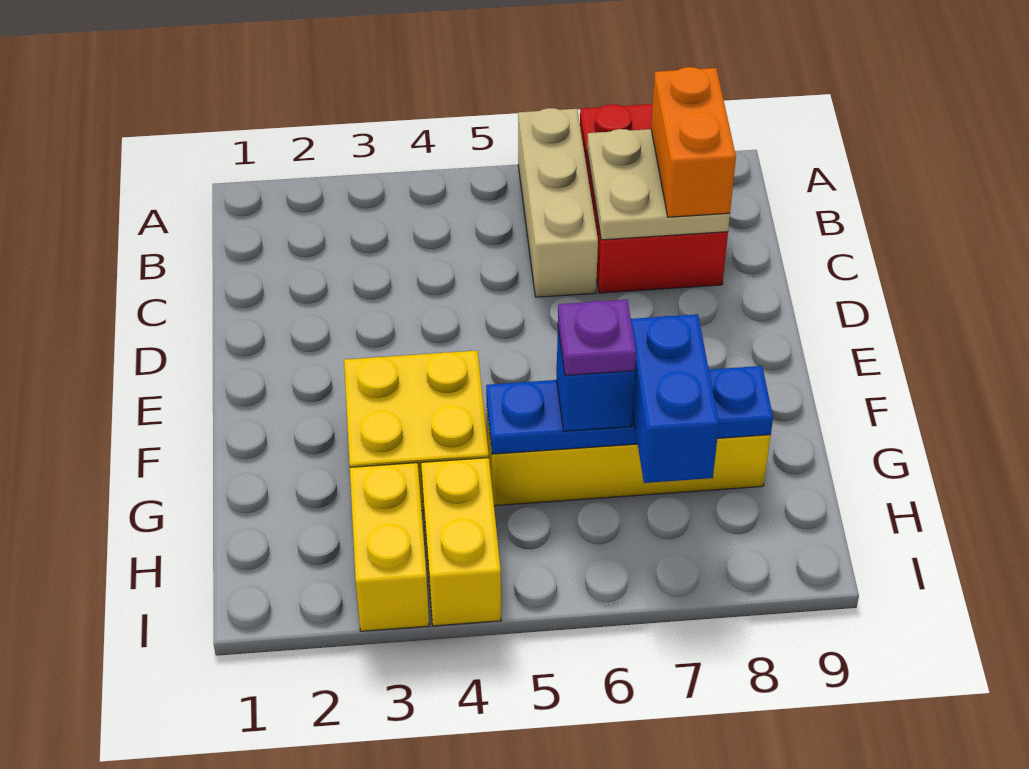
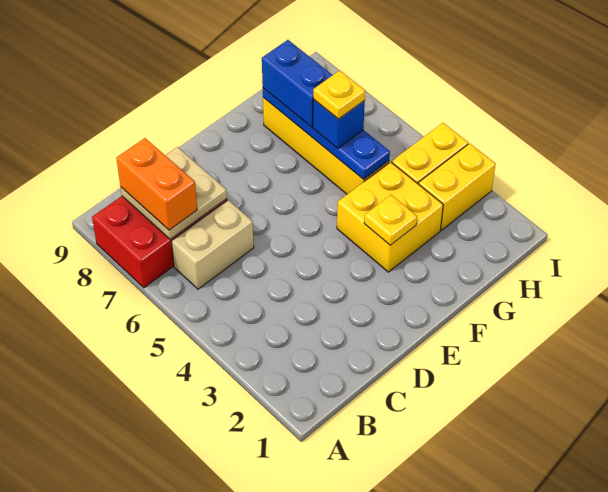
tan brick A6:C6 level 1 -> tan brick B6:C6 level 1
orange brick B8:C8 level 3 -> orange brick B7:B8 level 3
none -> yellow plate F3 level 2
purple plate G6 level 4 -> yellow plate G6 level 4
blue brick G7:H7 level 3 -> blue brick G7:G8 level 3

